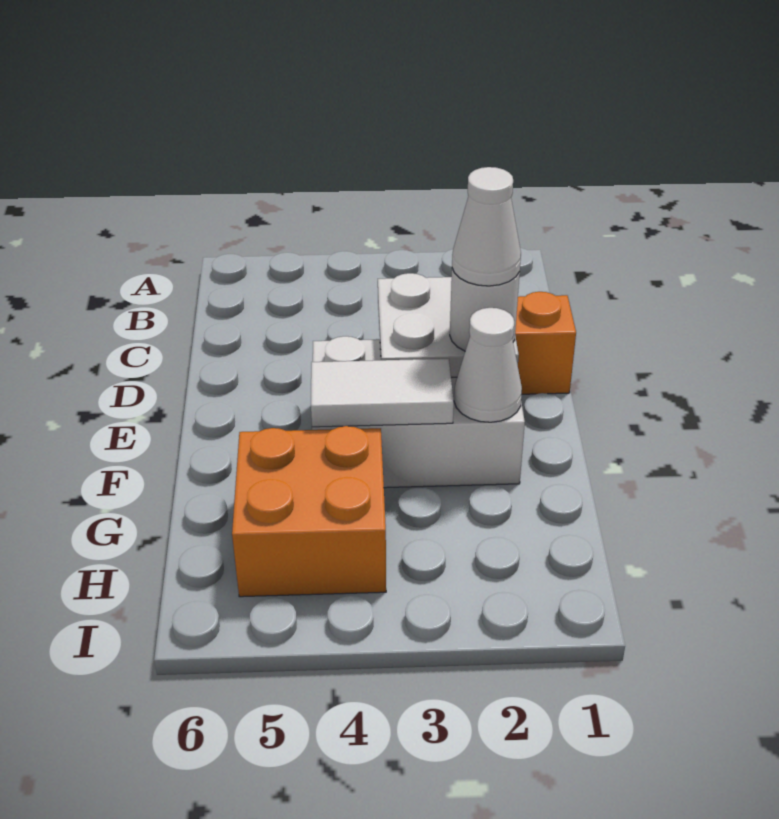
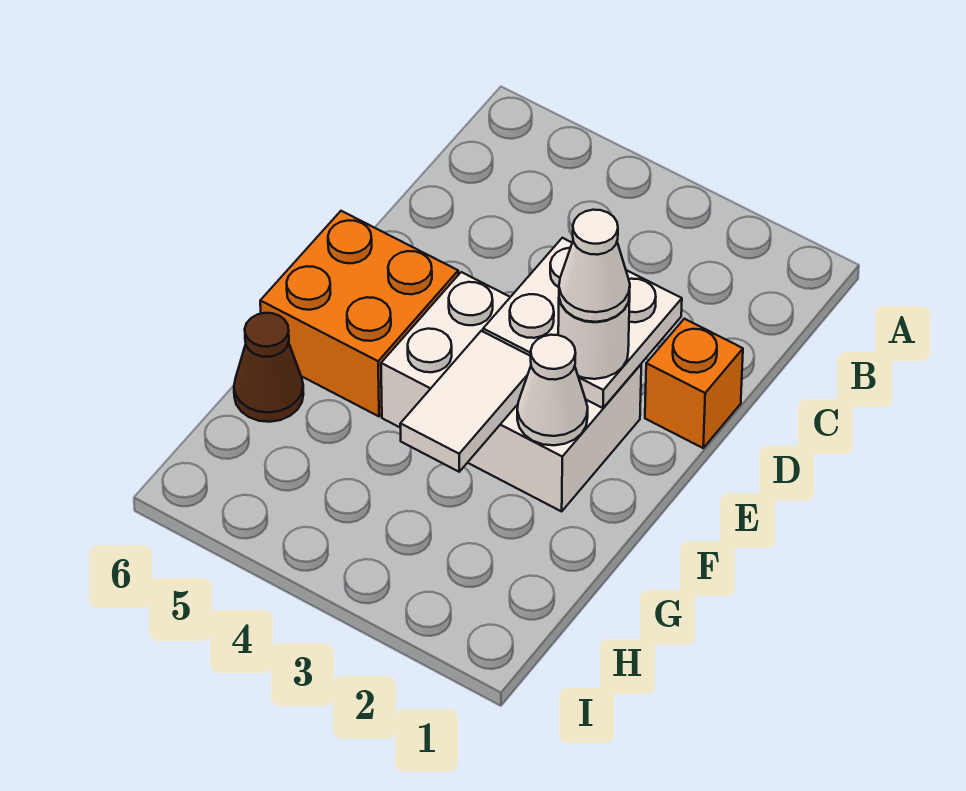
white tile F3:F4 level 2 -> white tile F3:G3 level 2
orange brick G4:H5 level 1 -> orange brick E5:F6 level 1
none -> brown cone G6 level 1

